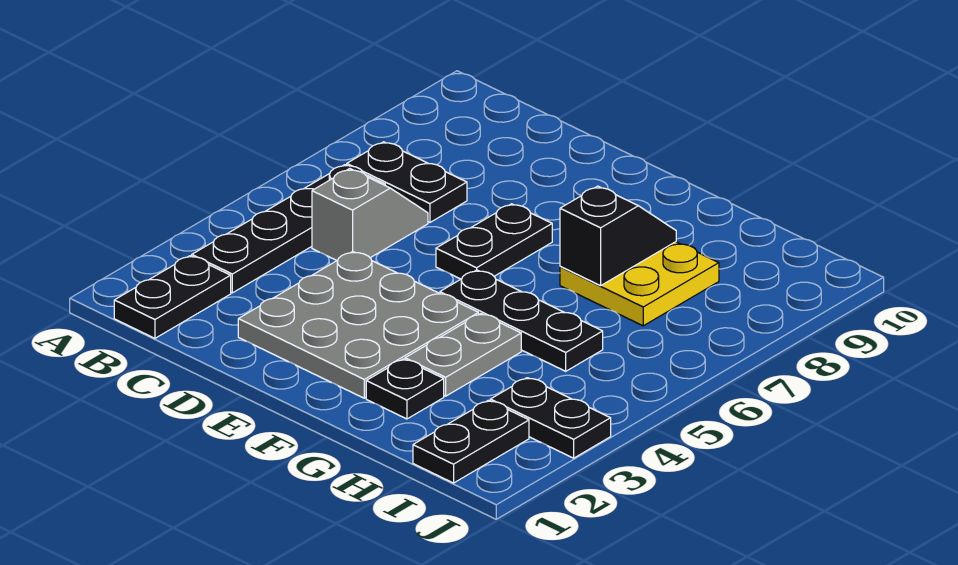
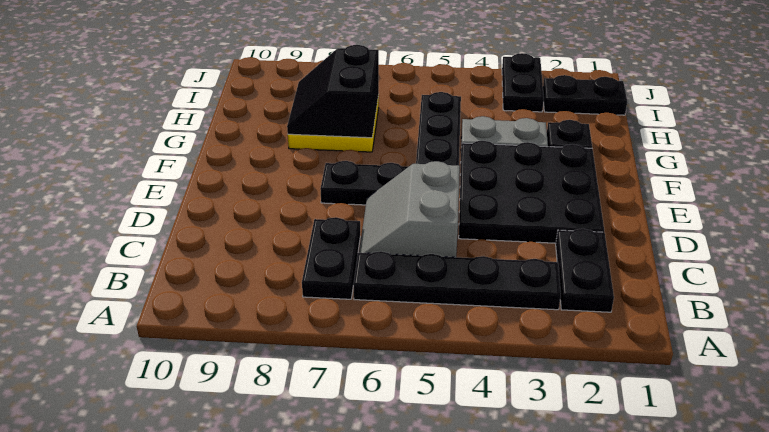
black plate B1:B2 level 1 -> black plate B2:C2 level 1
grey slope C5:C6 level 1 top 5 -> grey slope C5:D6 level 1 top 5
grey plate D2:F4 level 1 -> black plate D2:F4 level 1
black slope G7:G8 level 2 top 7 -> black slope G7:H8 level 2 top 7

